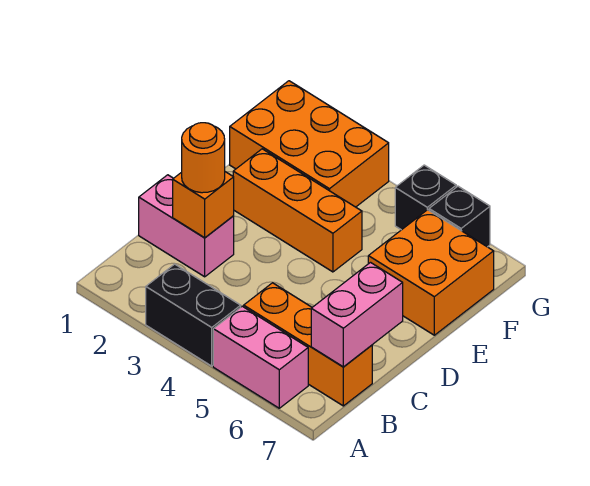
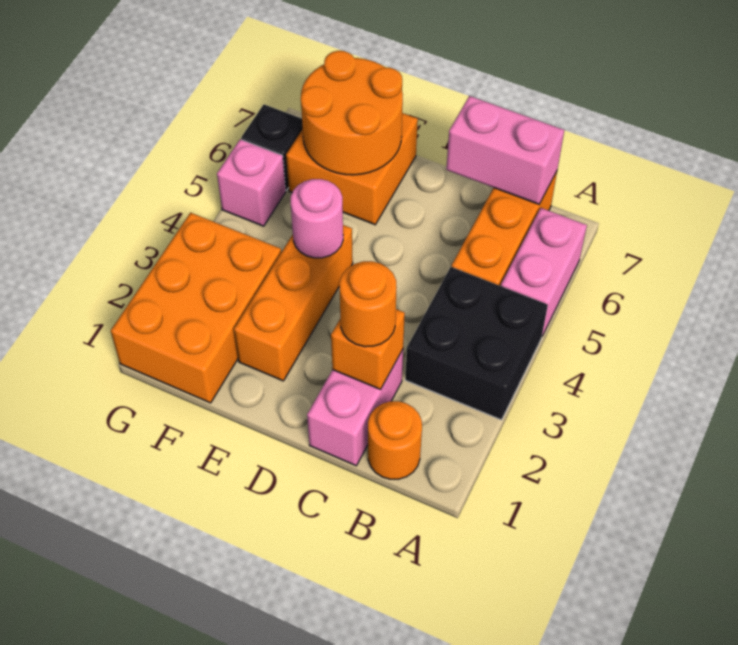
black brick A3:A4 level 1 -> black brick A3:B4 level 1
none -> orange round brick B1 level 1
none -> pink round brick E4 level 2
none -> orange round brick E6:F7 level 2
black brick G5 level 1 -> pink brick G5 level 1

